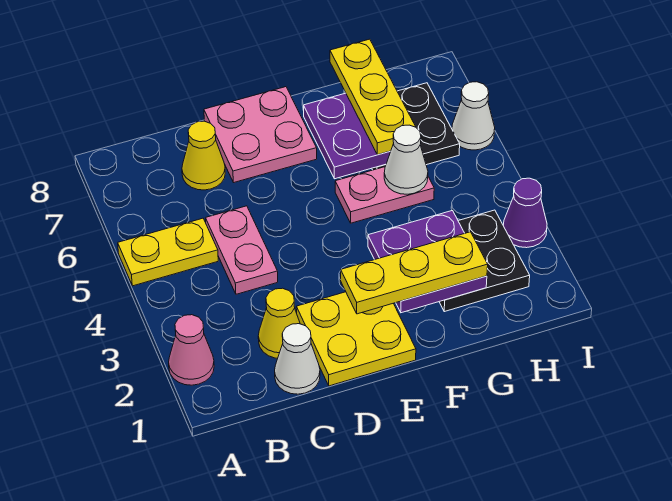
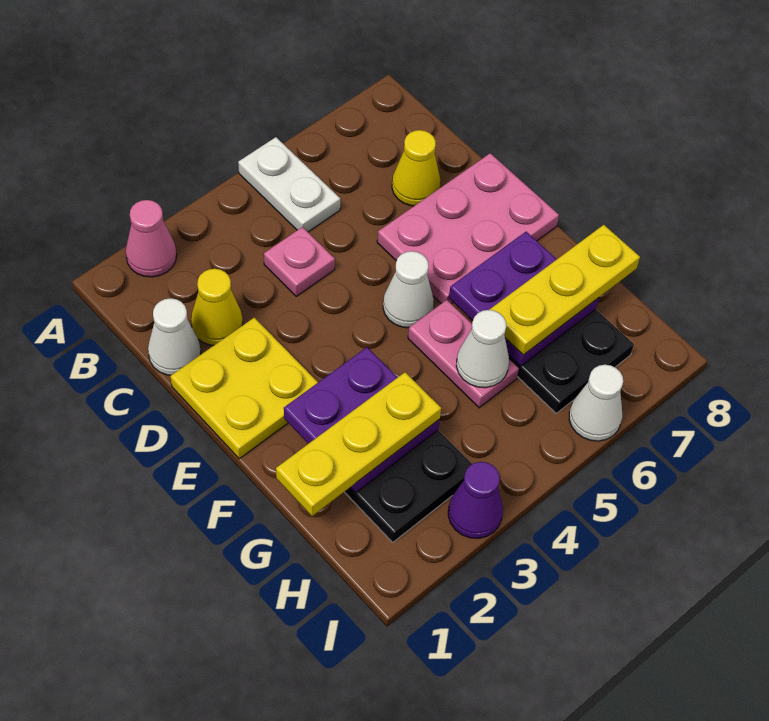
yellow plate A5:B5 level 1 -> white plate A5:B5 level 1
pink plate C4:C5 level 1 -> pink plate C4 level 1
pink plate D7:E8 level 1 -> pink plate D6:E8 level 1
yellow plate E2:G2 level 3 -> yellow plate G1:G3 level 3
none -> white cone E5 level 1

